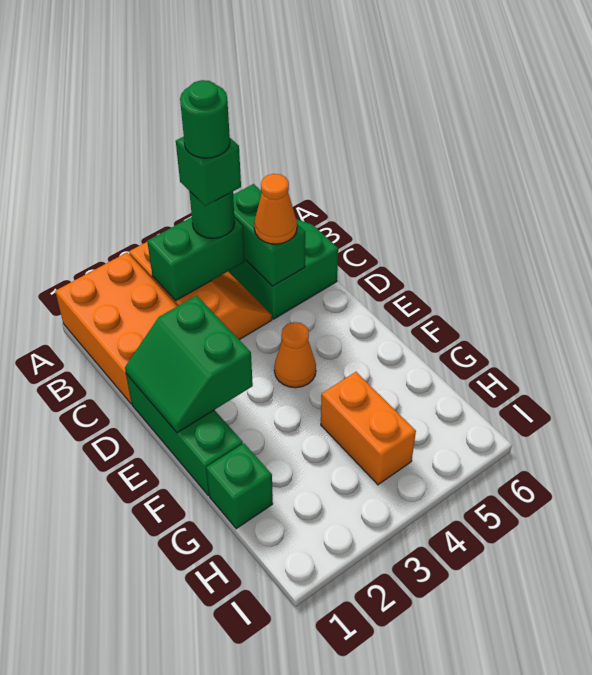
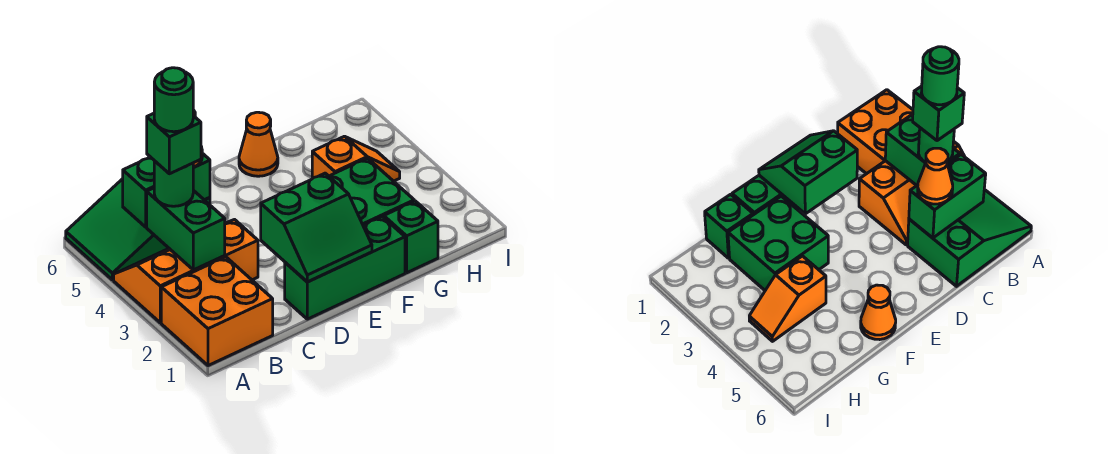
orange brick A1:C2 level 1 -> orange brick A1:B2 level 1
orange cone E4 level 1 -> orange cone F6 level 1
none -> green brick F2:G3 level 1
orange brick G4:H4 level 1 -> orange slope G4:H4 level 1 top G

